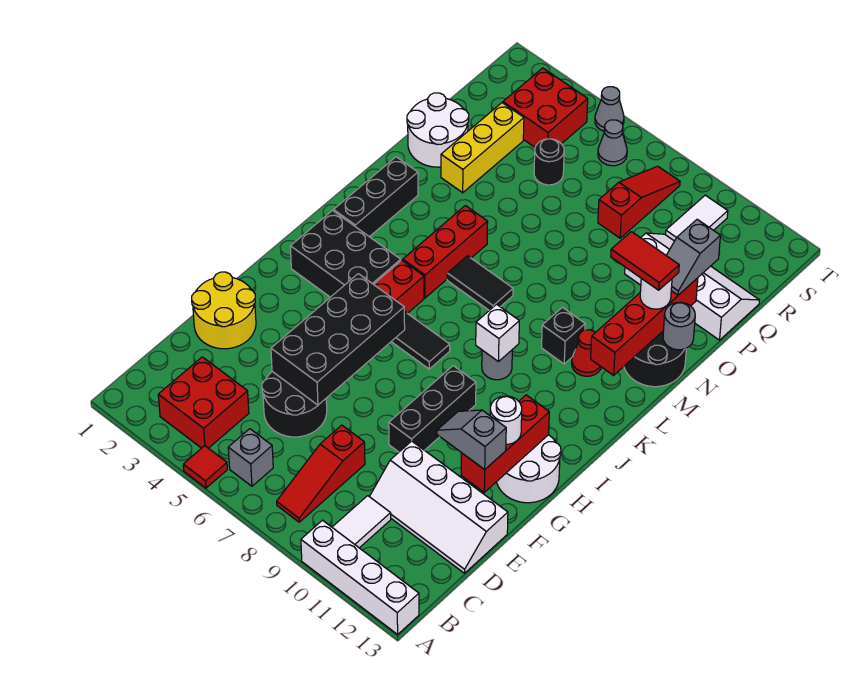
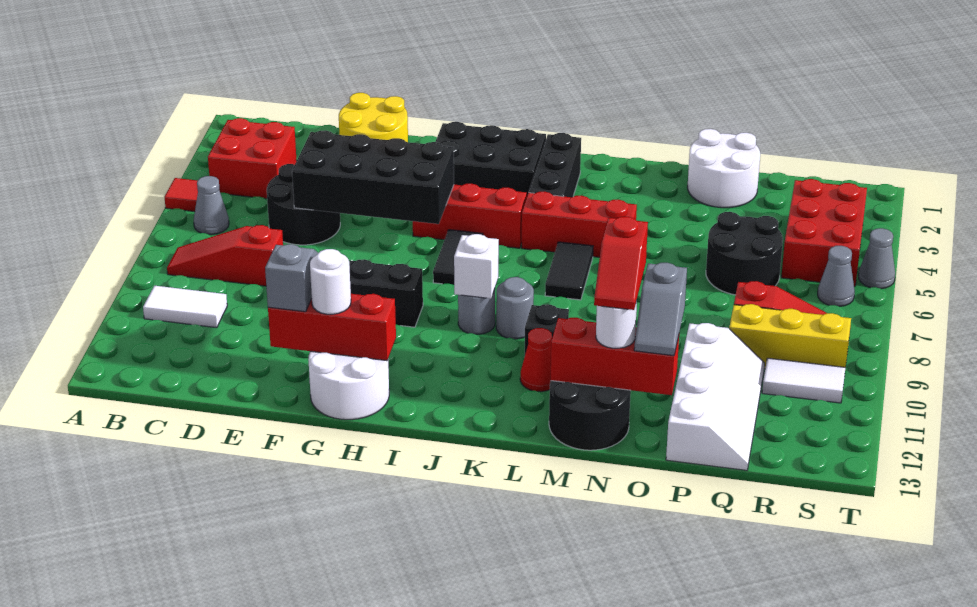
white brick A10:A13 level 1 -> none
grey brick B6 level 1 -> grey cone B6 level 1
white slope D10:E13 level 1 top E -> none
black brick I2:J4 level 1 -> black brick H2:J3 level 1
black brick K2:M2 level 1 -> black brick K2:K4 level 1
red brick L12:O12 level 2 -> red brick M12:O12 level 2
red tile N11:N12 level 4 -> red slope N11:N12 level 4 top 11
grey round brick N13 level 2 -> grey round brick K9 level 1
yellow brick O3:Q3 level 1 -> yellow brick Q9:S9 level 1
grey slope O12:P12 level 3 top P -> grey slope O11:O12 level 3 top 11
black round brick Q5 level 1 -> black round brick P5:Q6 level 1
red brick R3:S4 level 1 -> red brick R3:S5 level 1

